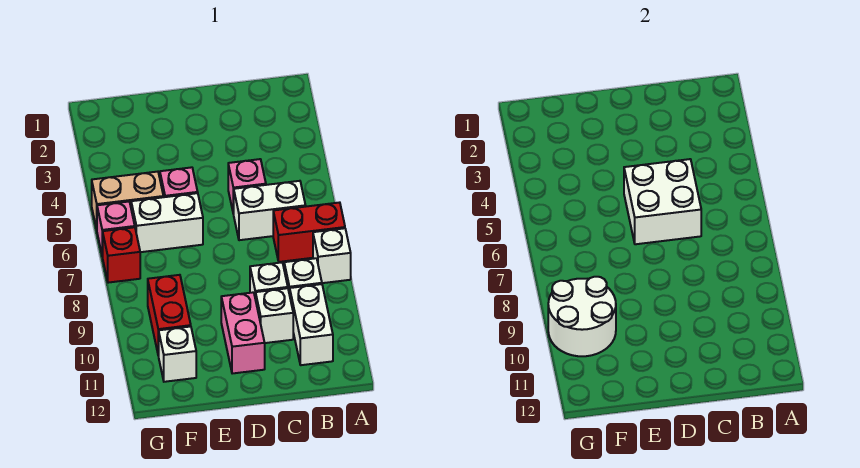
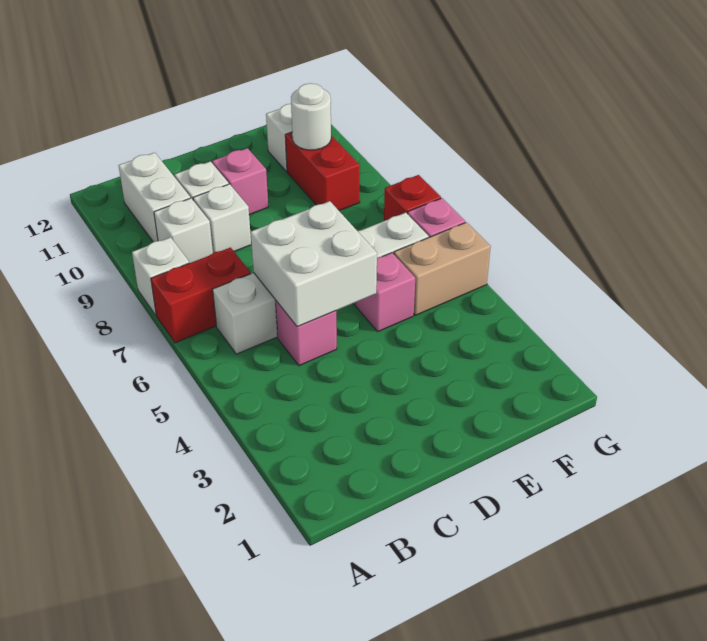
pink brick D10:D11 level 1 -> pink brick D10 level 1
white round brick F9:G10 level 2 -> white round brick F10 level 2

